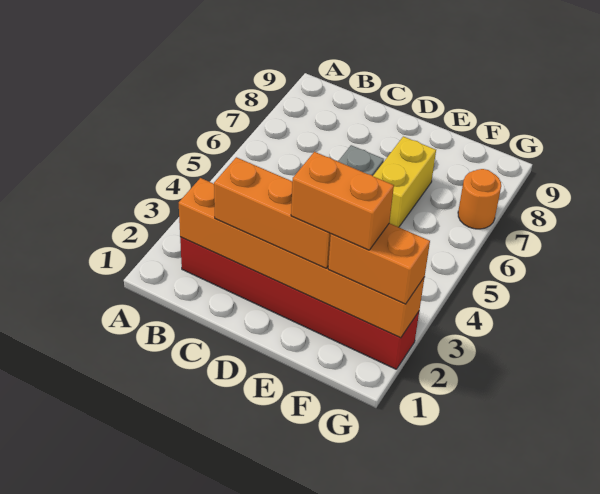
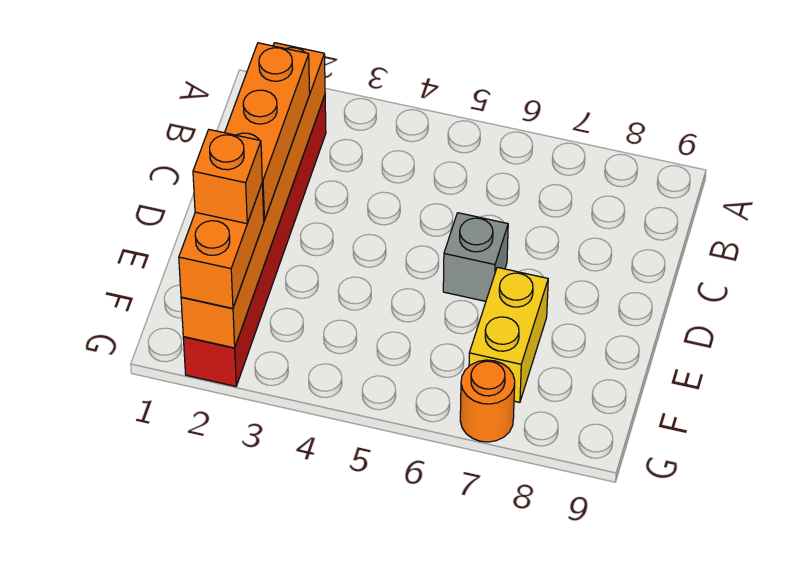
orange brick E2:F2 level 4 -> orange brick F2 level 4
yellow brick E6:E7 level 1 -> yellow brick E7:F7 level 1

